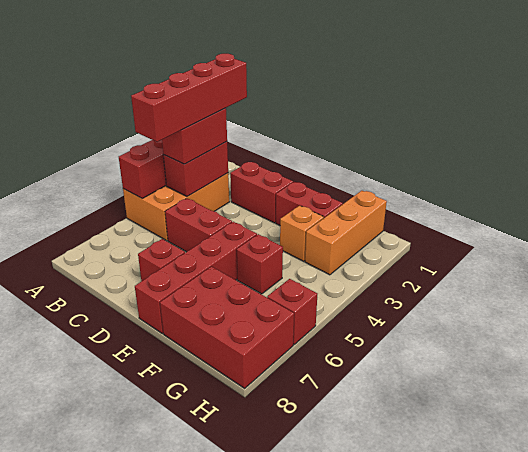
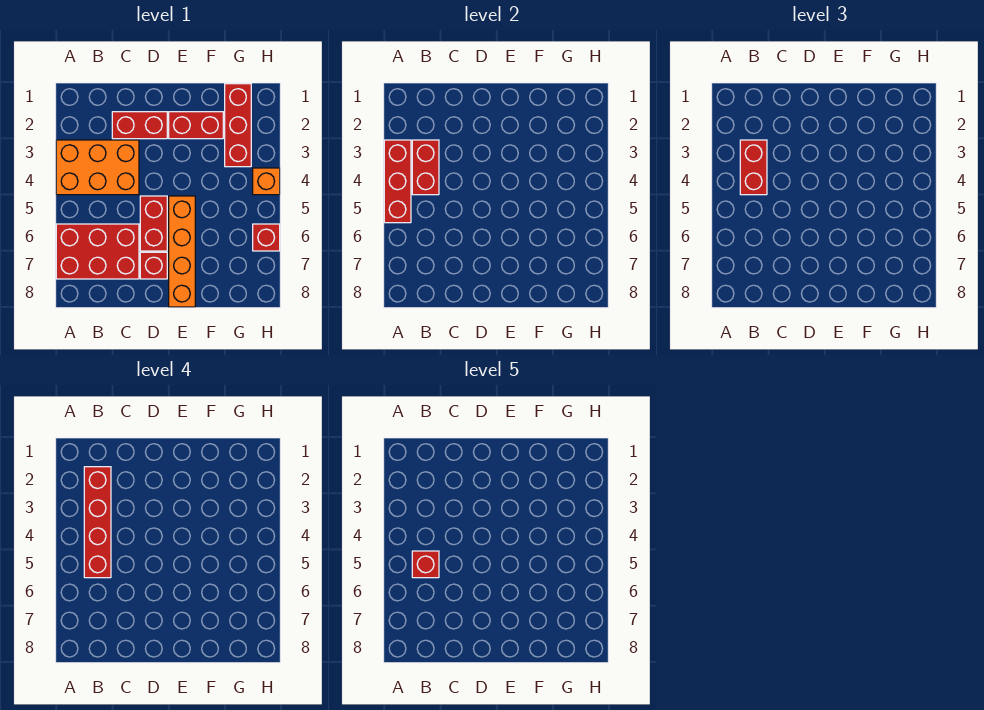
orange brick A3:B5 level 1 -> orange brick A3:C4 level 1
red brick C5:D5 level 1 -> red brick D5:D6 level 1
red brick E5:E8 level 1 -> orange brick E5:E8 level 1
orange brick F3 level 1 -> orange brick H4 level 1
red brick F5 level 1 -> red brick B5 level 5
red brick F7:H8 level 1 -> red brick A6:C7 level 1
orange brick G1:G3 level 1 -> red brick G1:G3 level 1

